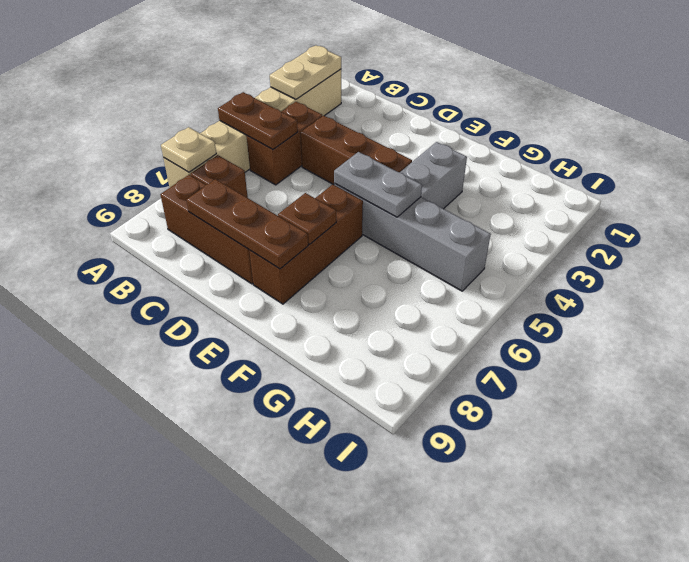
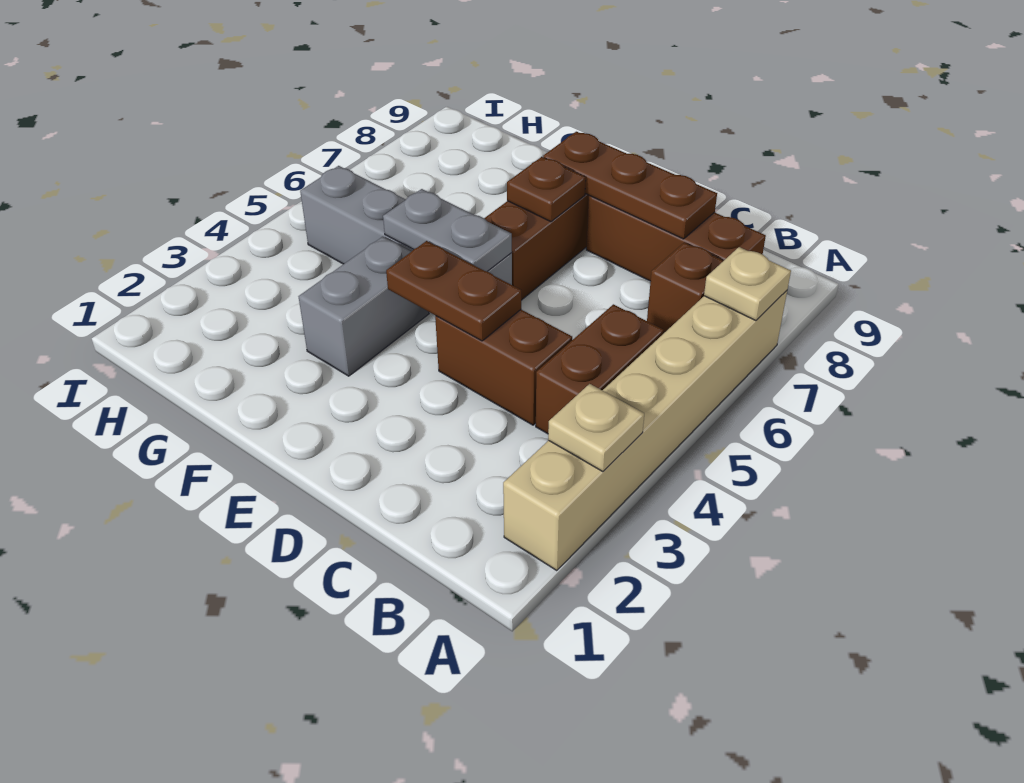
tan plate A2:A3 level 2 -> tan plate A3 level 2
brown plate A5:B5 level 2 -> brown plate D4:E4 level 2
brown brick C4:E4 level 1 -> brown brick C4:D4 level 1

